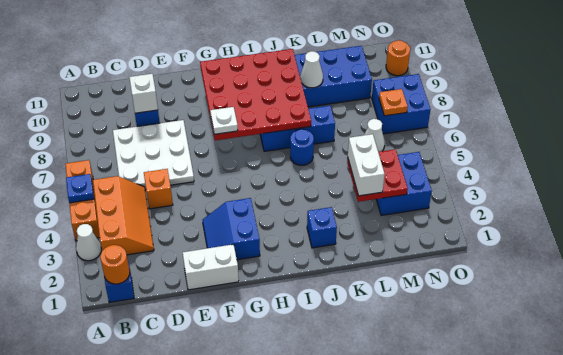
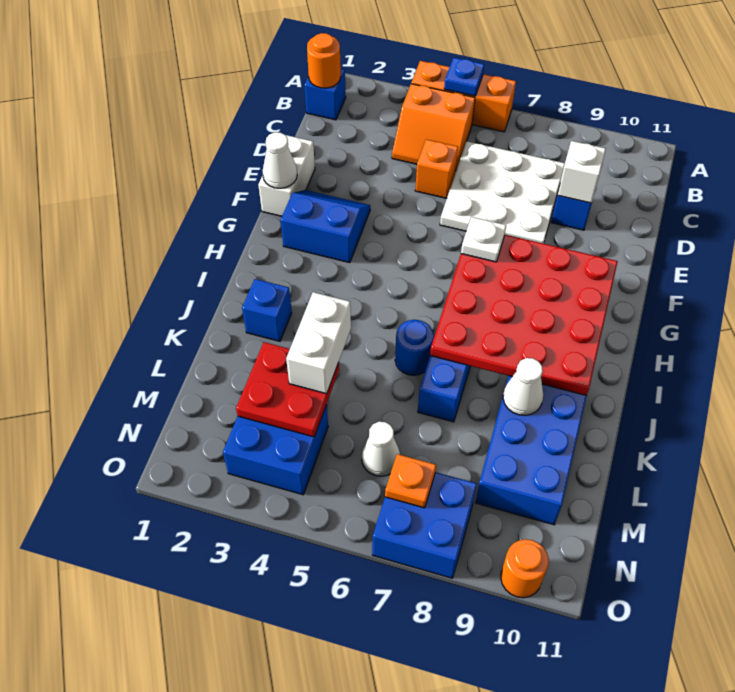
white cone A3 level 1 -> white cone F1 level 2
orange slope B3:C5 level 1 top B -> orange slope B4:C5 level 1 top B
white brick L3:L4 level 3 -> white brick K4:L4 level 3

